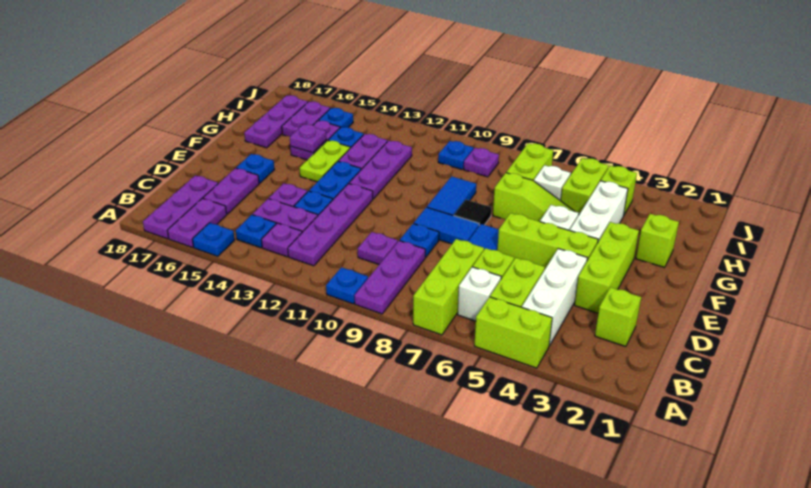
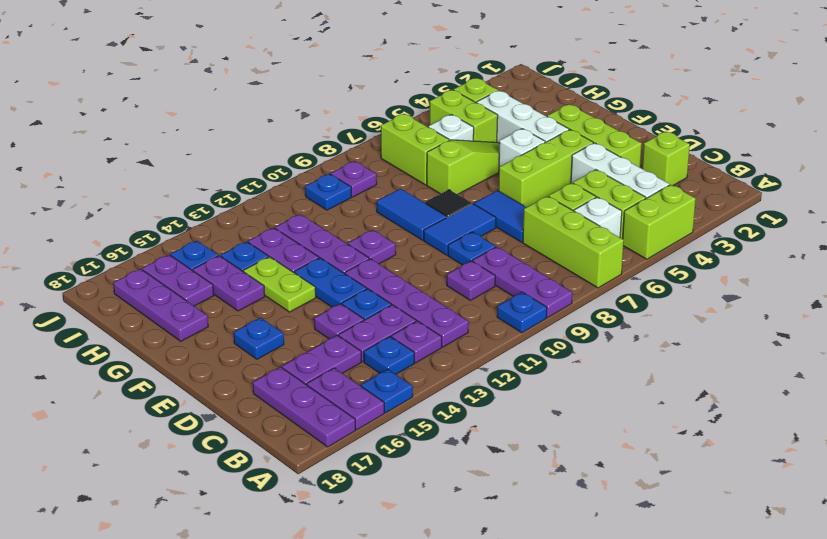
purple plate C16:D16 level 1 -> purple plate C15:C16 level 1
lime brick G2 level 1 -> none
purple plate G15 level 2 -> purple plate F11 level 1

